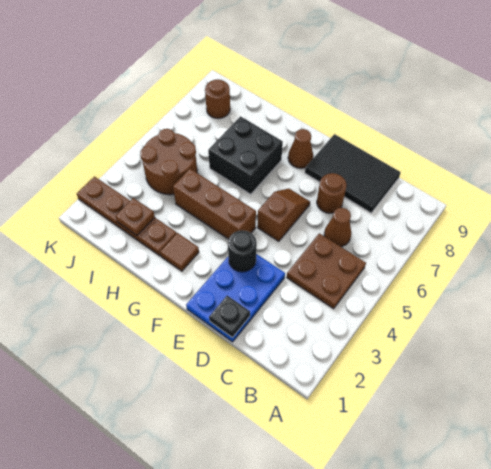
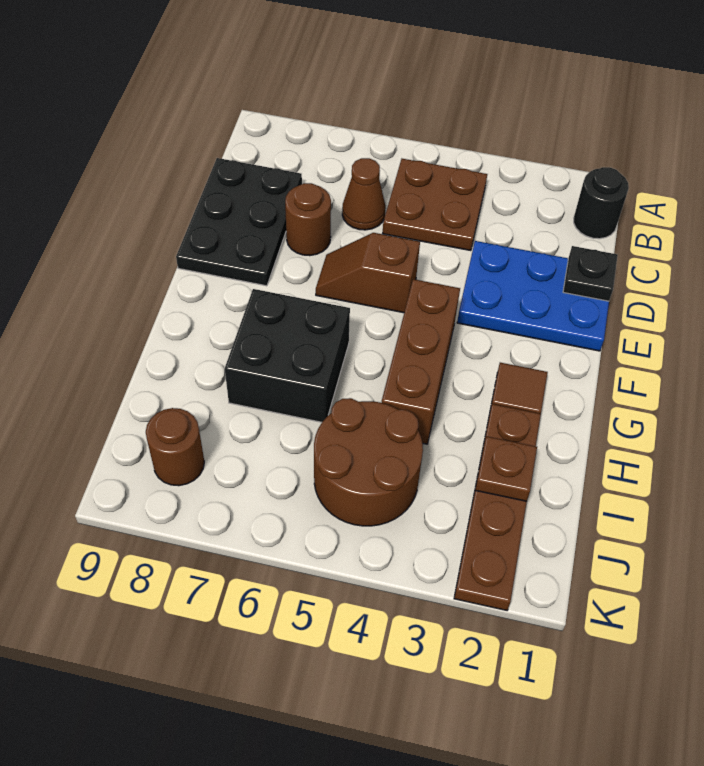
black tile C8:E9 level 1 -> black plate C8:E9 level 1
black round brick E3 level 2 -> black round brick B1 level 1
brown cone F8 level 1 -> none

